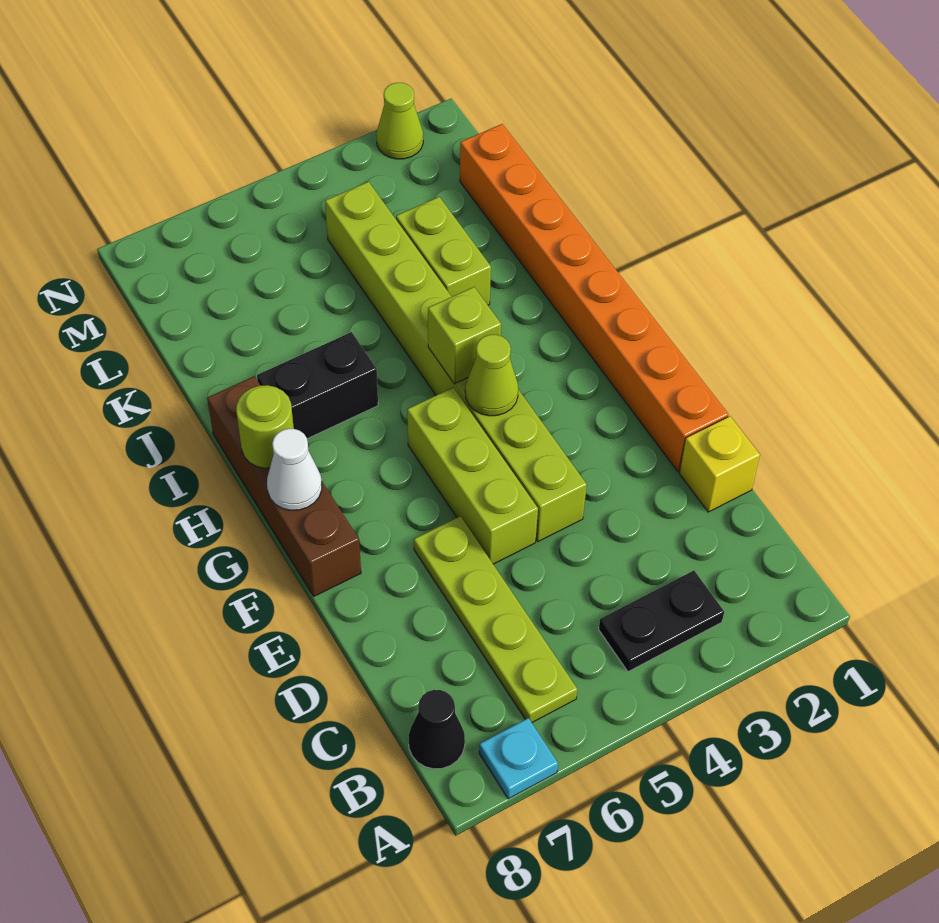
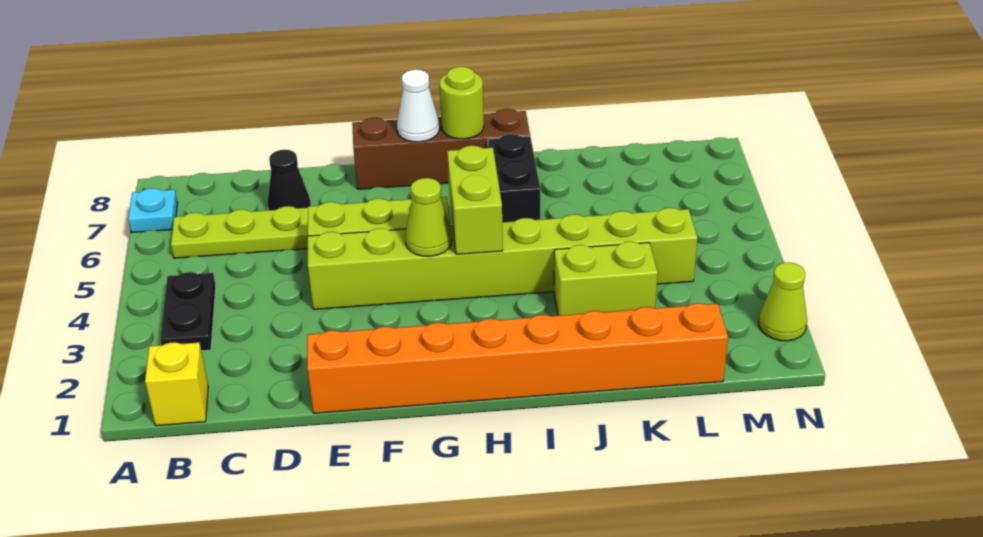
black cone B8 level 1 -> black cone D7 level 1
yellow brick D1 level 1 -> yellow brick B1 level 1
lime brick H4 level 2 -> lime brick H4:H5 level 2

